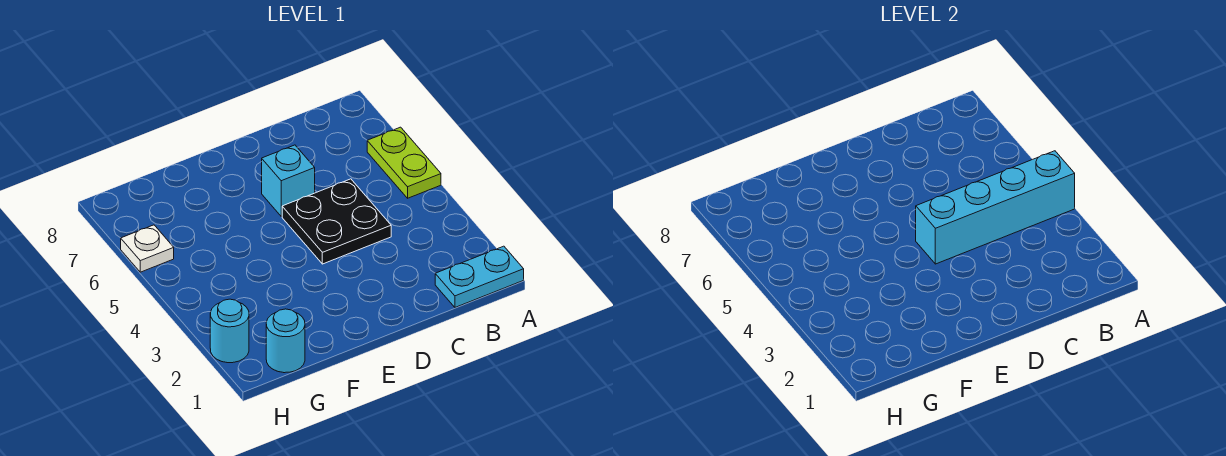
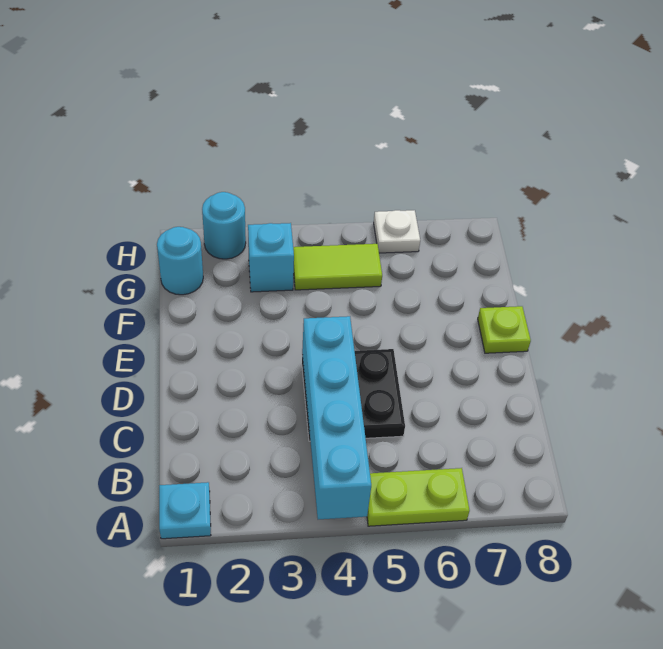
cyan plate A1:B1 level 1 -> cyan plate A1 level 1
cyan brick D6 level 1 -> cyan brick G3 level 1
none -> lime plate E8 level 1
none -> lime tile G4:G5 level 1

